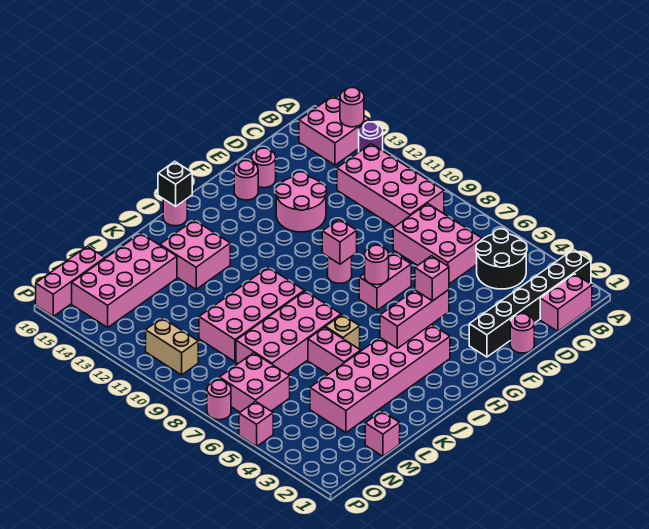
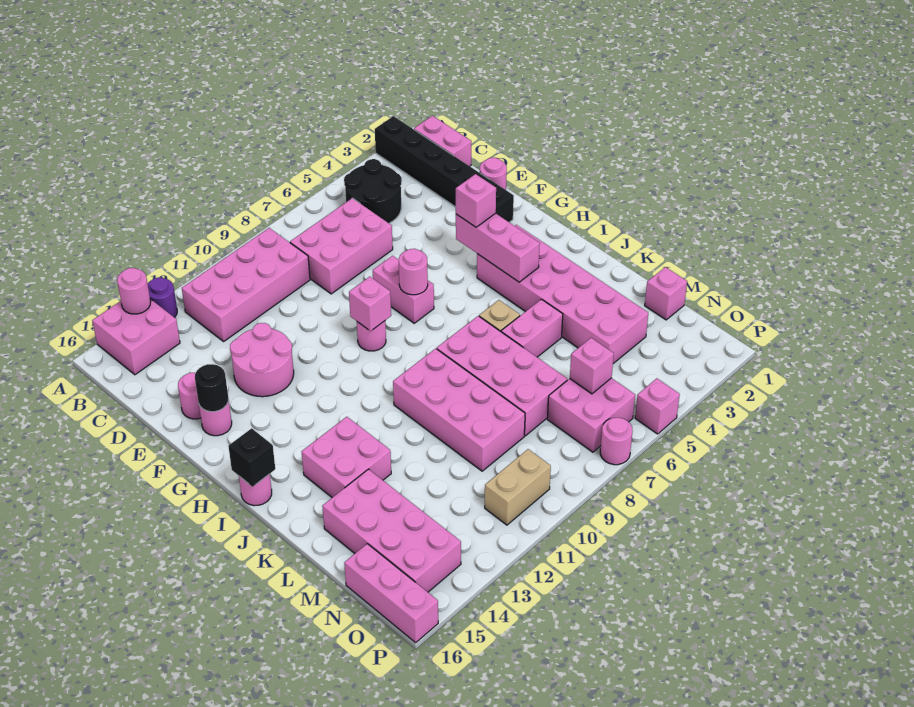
none -> black round brick F15 level 2
none -> pink brick N6 level 2

